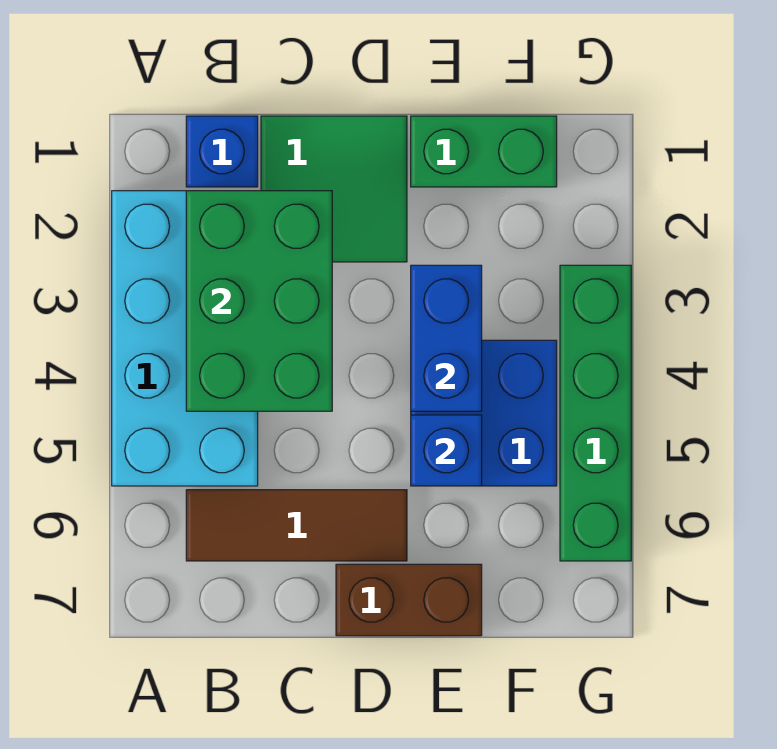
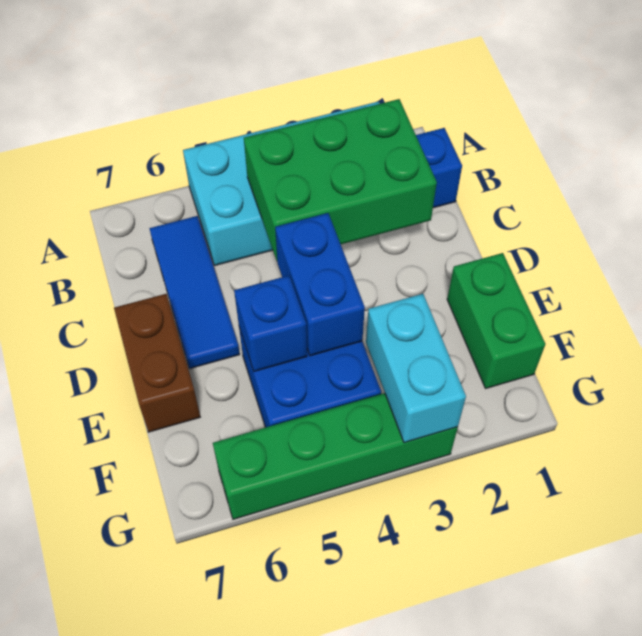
brown tile B6:D6 level 1 -> blue tile B6:D6 level 1
green tile C1:D2 level 1 -> none
blue brick E3:E4 level 2 -> blue brick D4:E4 level 2
none -> cyan brick F3:G3 level 2

